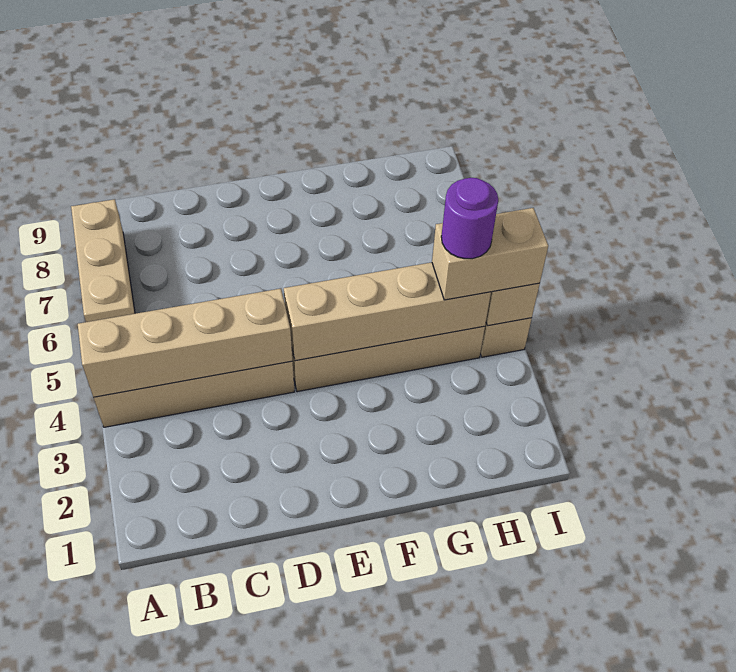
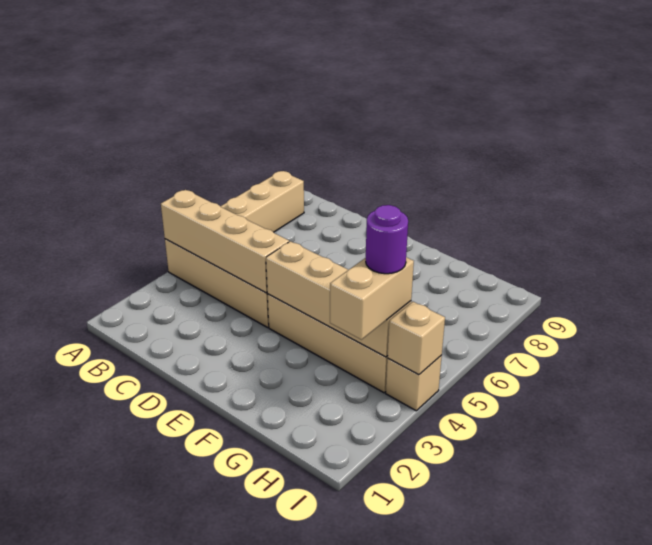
tan brick H4:I4 level 3 -> tan brick H3:H4 level 3

